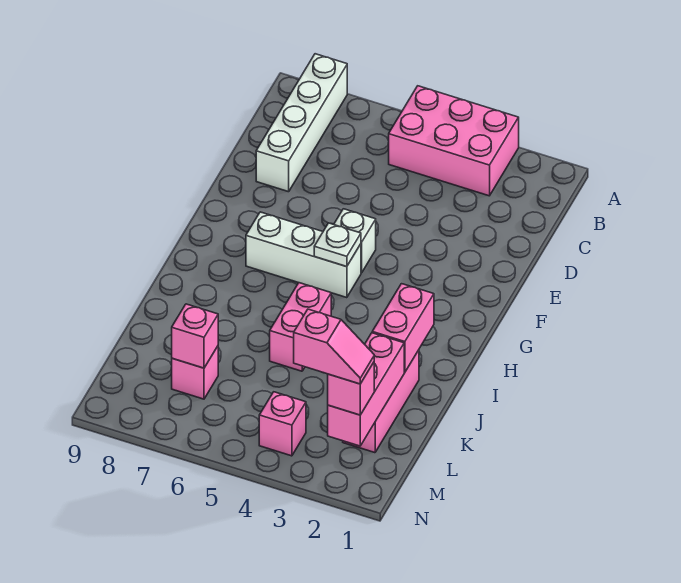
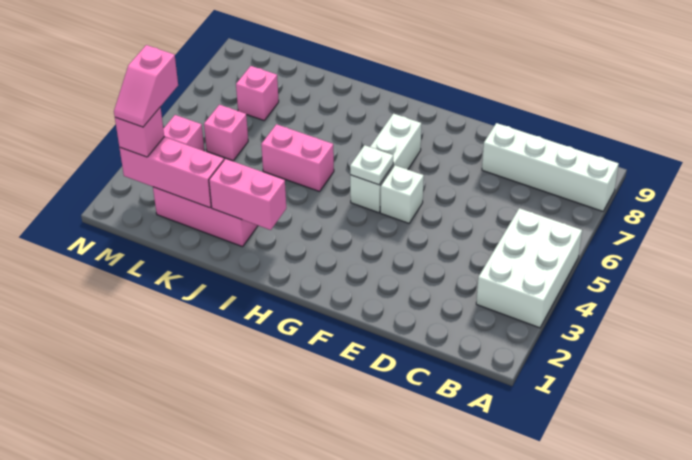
pink brick A3:B5 level 1 -> white brick A3:B5 level 1
pink brick L7 level 2 -> pink brick L5 level 1

